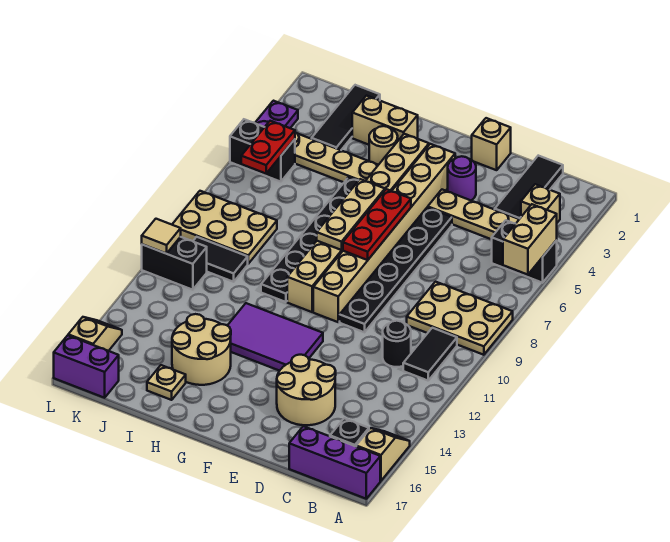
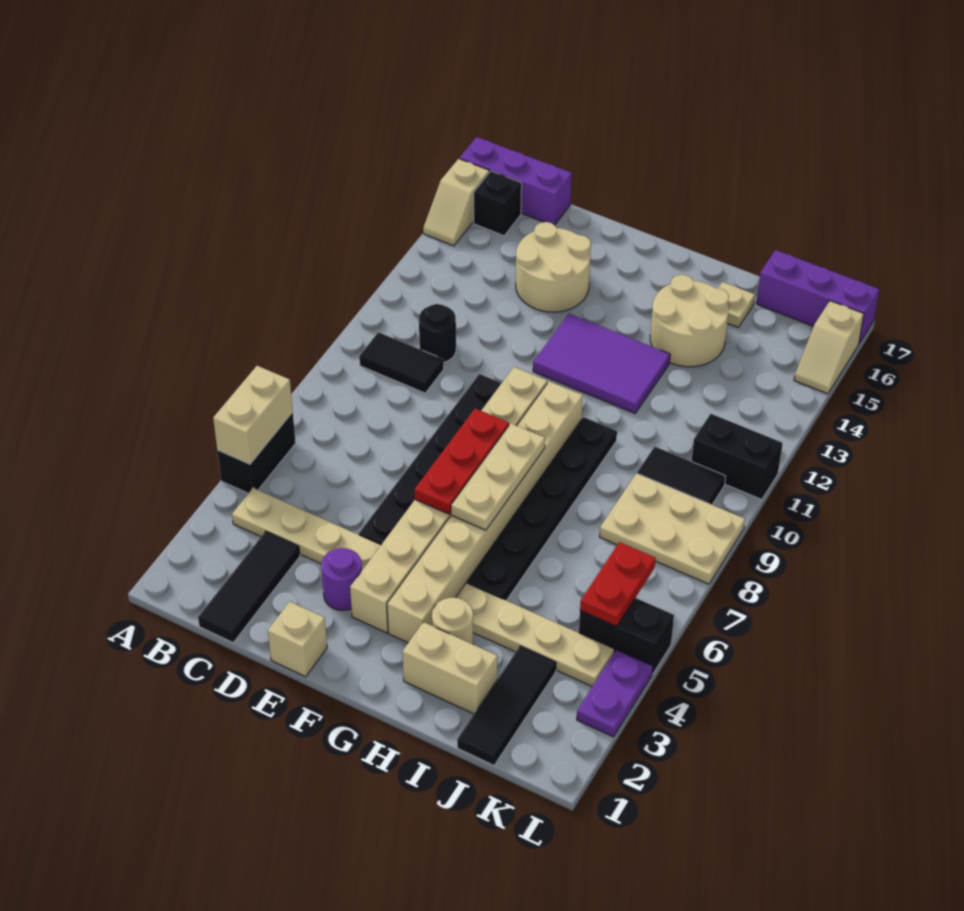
black brick A5:B5 level 1 -> black brick A5:A6 level 1
tan plate A8:C9 level 1 -> none
tan brick B3 level 1 -> none
black tile B10:B11 level 1 -> black tile B10:C10 level 1
purple brick K17:L17 level 1 -> purple brick J17:L17 level 1
tan tile L11 level 2 -> none

